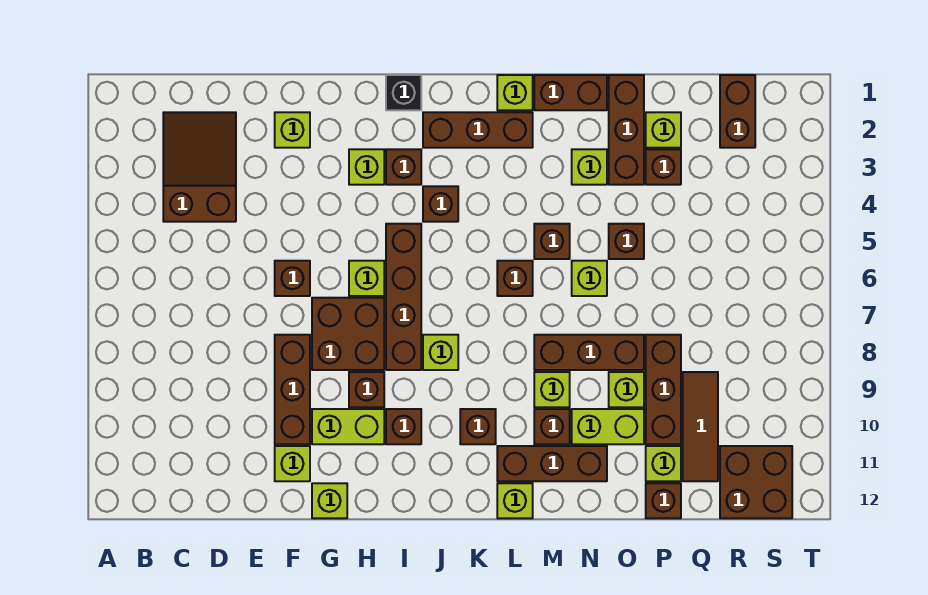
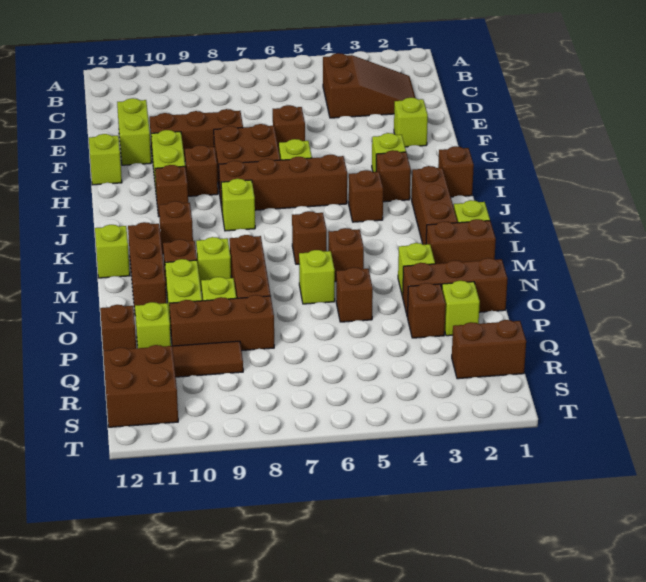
lime brick F11 level 1 -> lime brick E11:F11 level 1
black brick I1 level 1 -> brown brick I1 level 1
brown brick M1:N1 level 1 -> brown brick M1:M2 level 1

